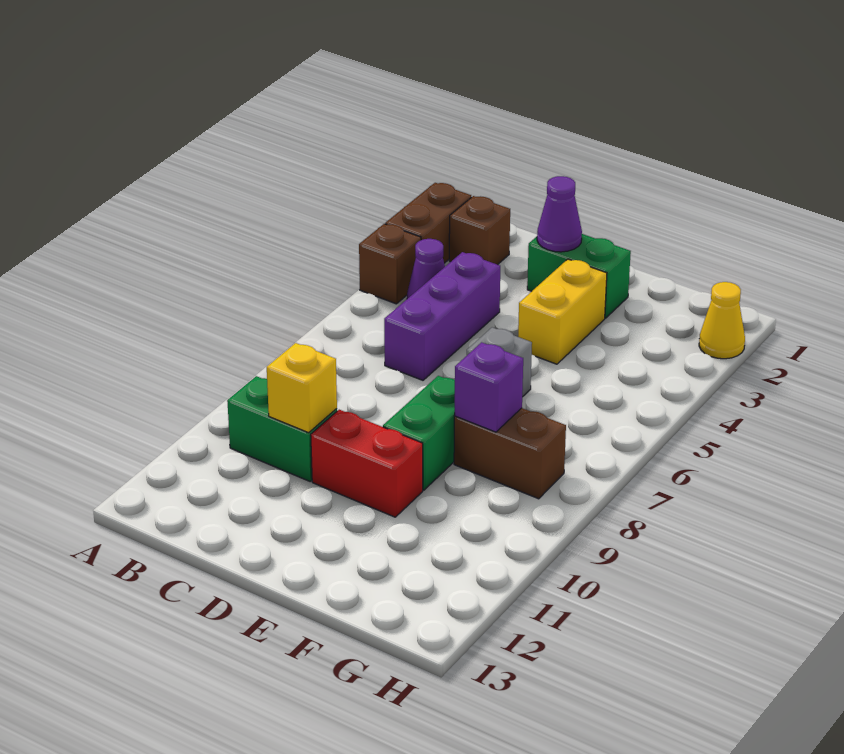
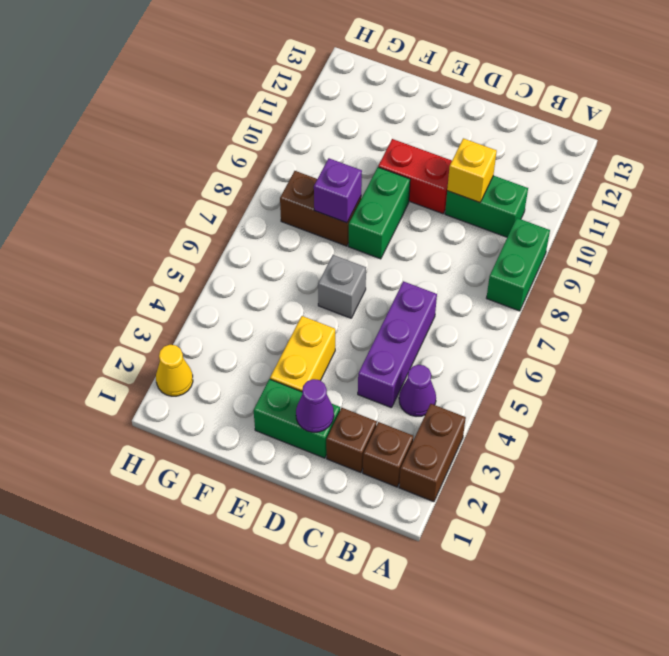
brown brick A4 level 1 -> brown brick C2 level 1
none -> green brick A8:A9 level 1

